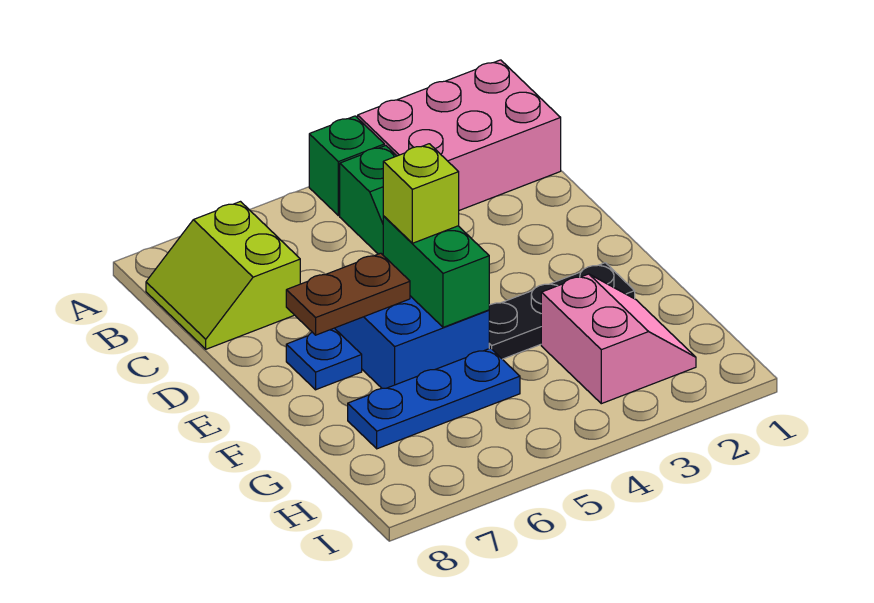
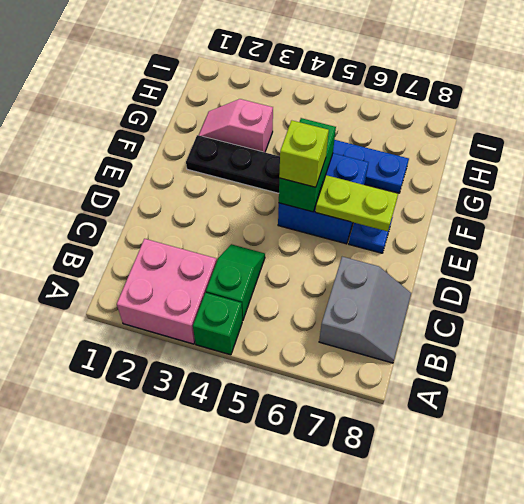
pink brick A1:B3 level 1 -> pink brick A2:B3 level 1
lime slope B7:C8 level 1 top 7 -> grey slope B7:C8 level 1 top 7
brown plate E6:E7 level 2 -> lime plate E6:E7 level 2
pink slope G2:H3 level 1 top 3 -> pink slope G2:G3 level 1 top 3

